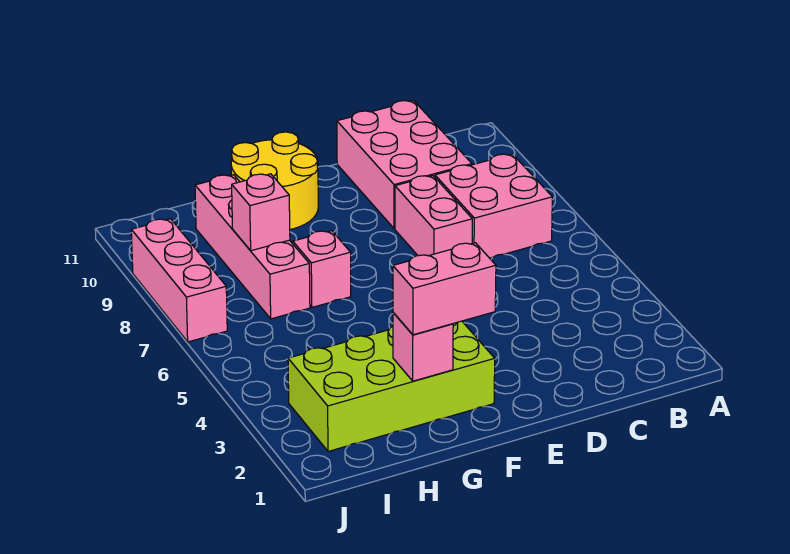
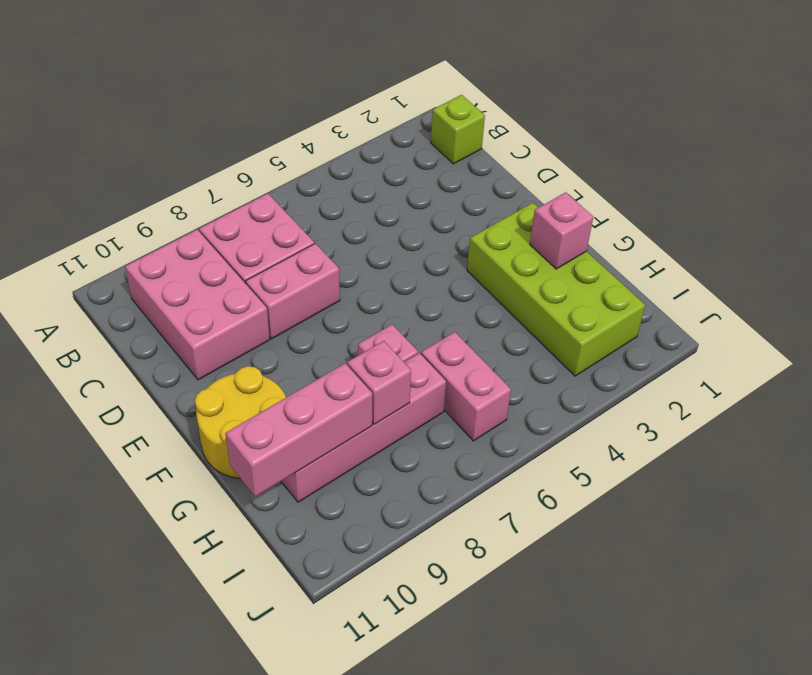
none -> lime brick B1 level 1
pink brick C9:D11 level 1 -> pink brick B9:D10 level 1
pink brick F2:G2 level 3 -> pink brick H6:I6 level 1
pink brick J7:J9 level 1 -> pink brick H9:H11 level 2

